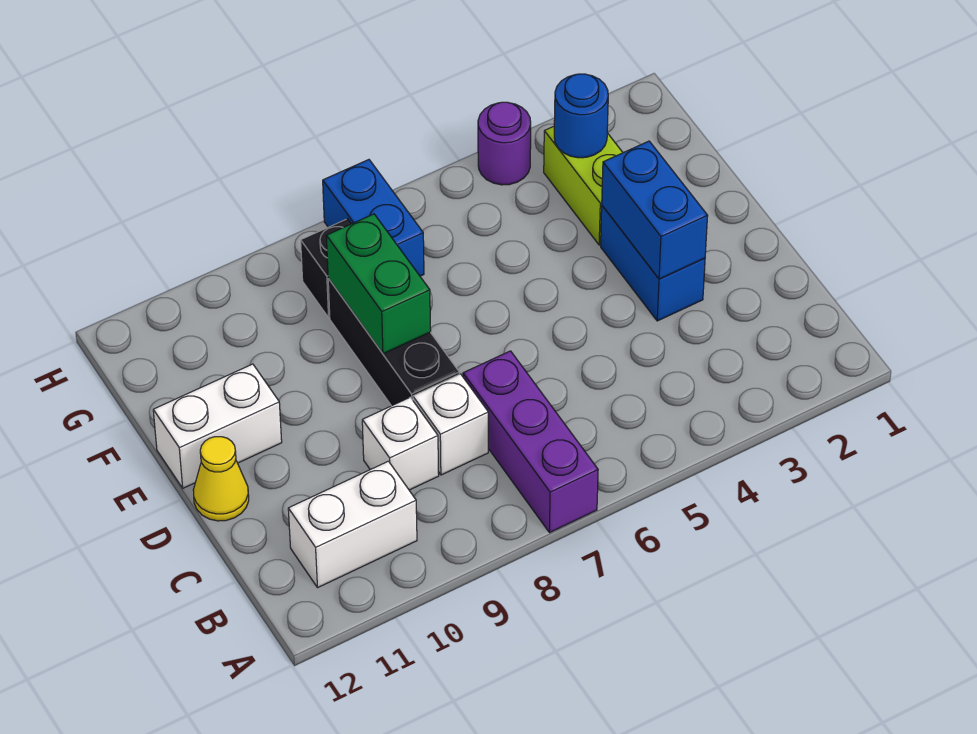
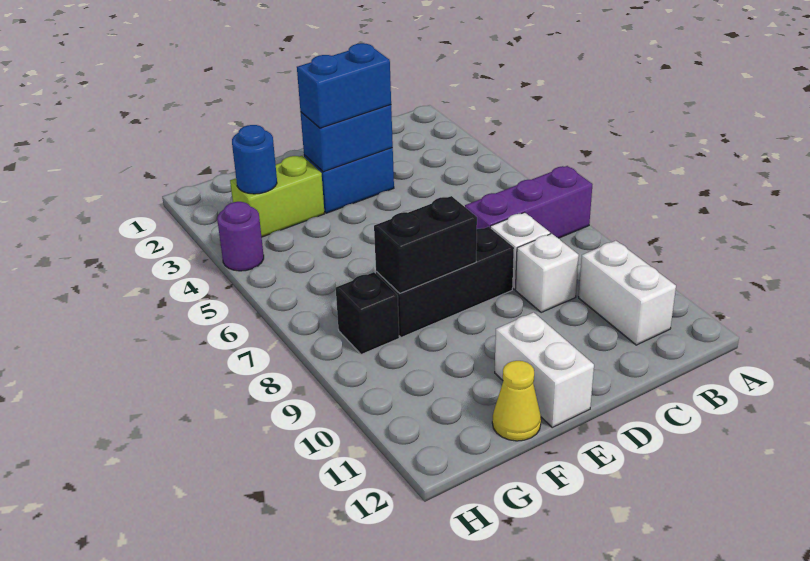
yellow cone D12 level 1 -> yellow cone F12 level 1
green brick E8:F8 level 2 -> black brick E8:F8 level 2
blue brick G7:H7 level 1 -> blue brick D3:E3 level 3

